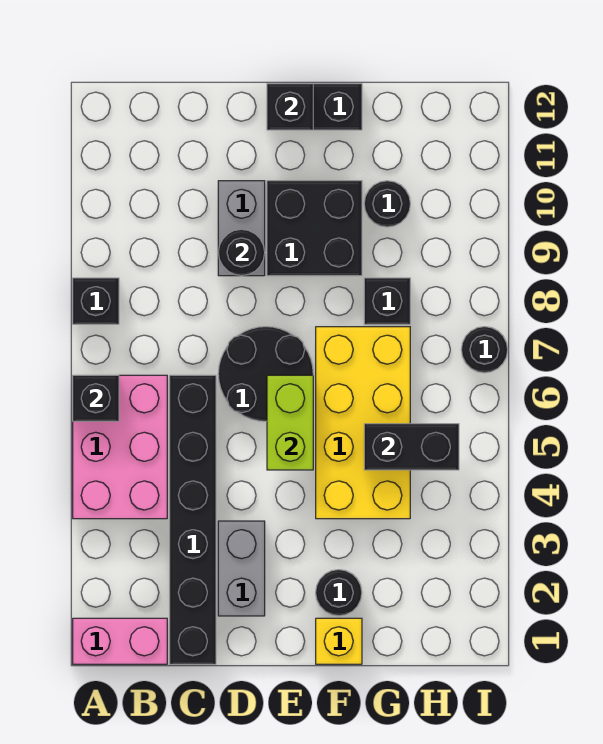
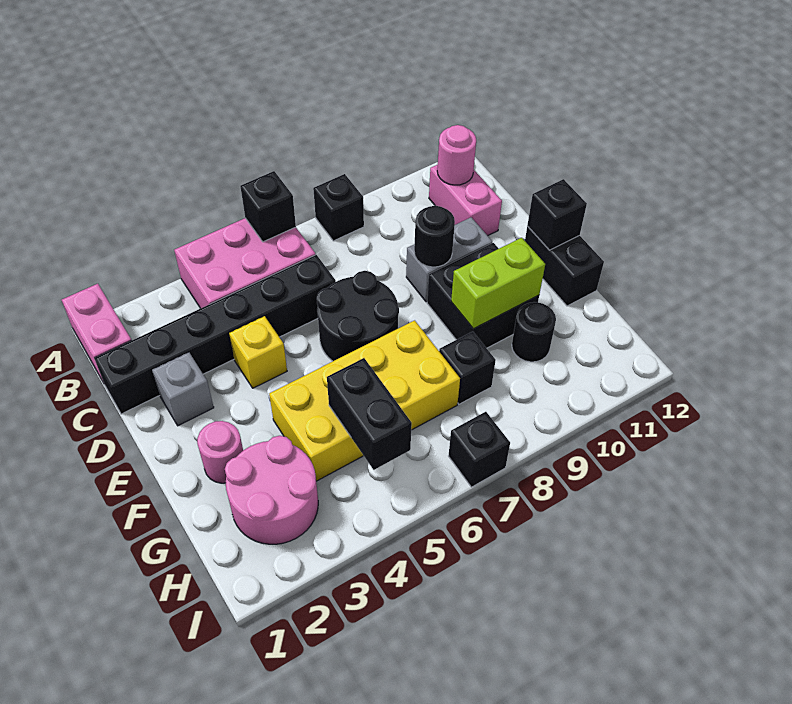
none -> pink brick B11:C11 level 1
none -> pink round brick B11 level 2
grey brick D2:D3 level 1 -> grey brick D2 level 1
lime brick E5:E6 level 2 -> lime brick F9:F10 level 2
yellow brick F1 level 1 -> yellow brick D4 level 1
black round brick F2 level 1 -> pink round brick F2 level 1
none -> pink round brick G2:H3 level 1
black round brick I7 level 1 -> black brick I7 level 1

